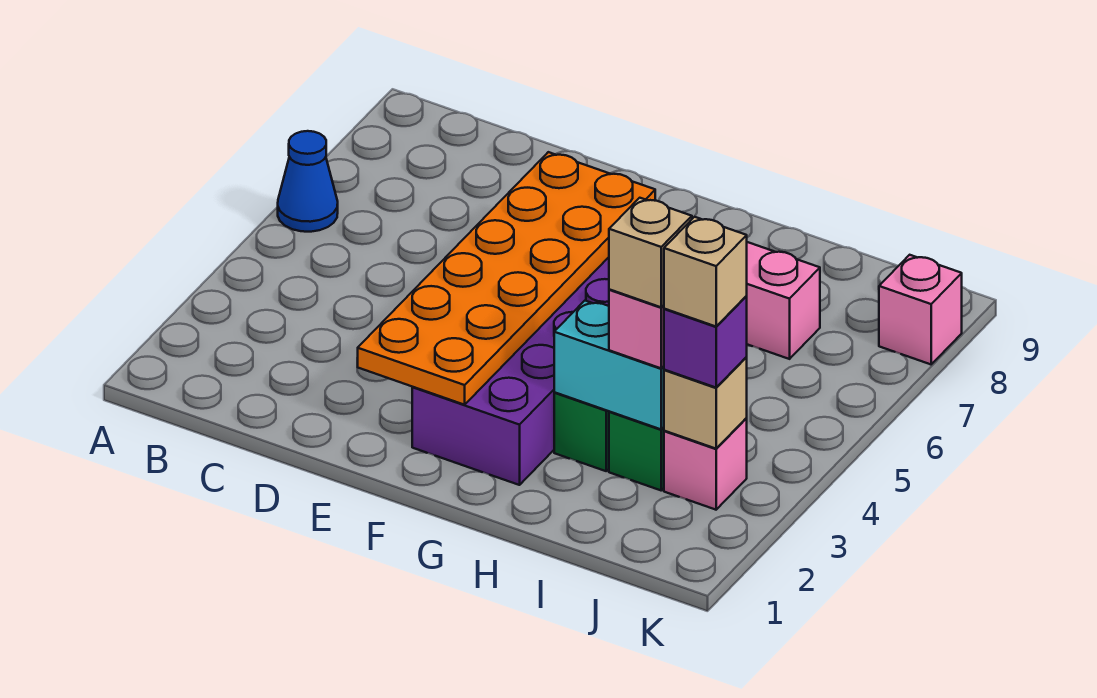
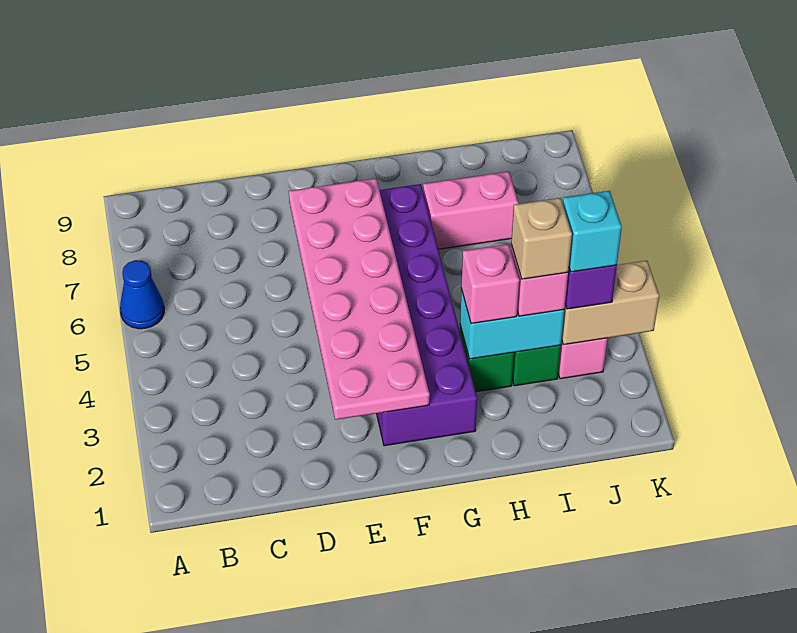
orange plate E2:F7 level 2 -> pink plate E2:F7 level 2
tan brick J3 level 2 -> tan brick J3:K3 level 2
tan brick J3 level 4 -> cyan brick J3 level 4
pink brick K8 level 1 -> pink brick H3 level 3

